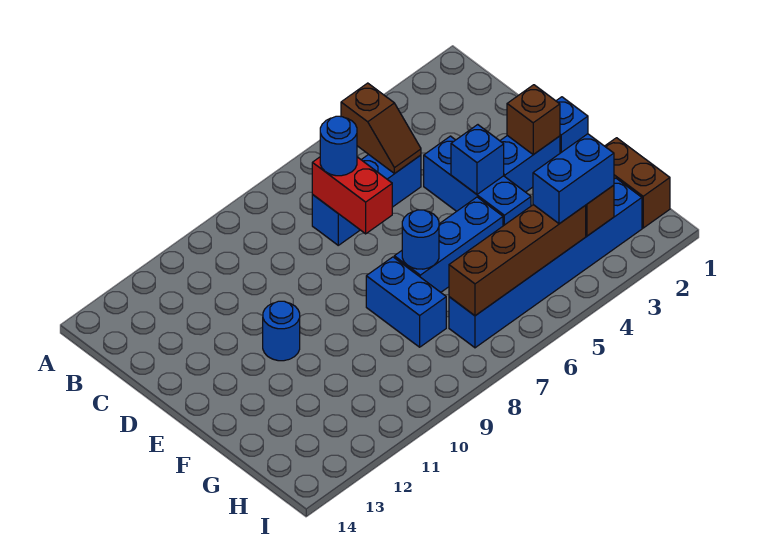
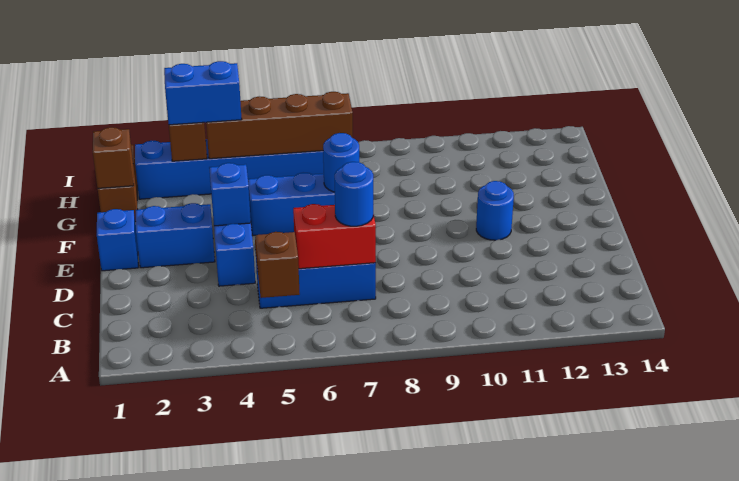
red brick C7:D7 level 2 -> red brick C6:C7 level 2
brown brick E2 level 2 -> brown brick G1 level 2
blue brick F8:G8 level 1 -> none

